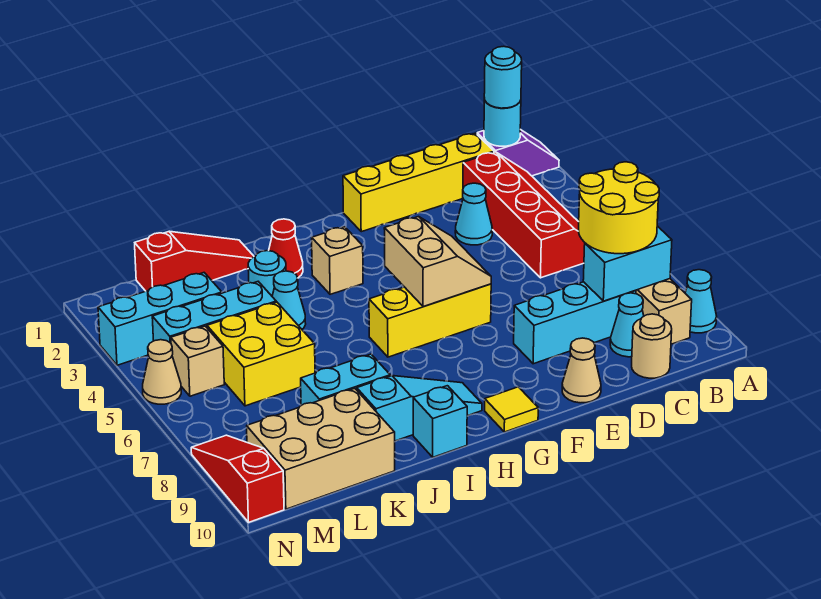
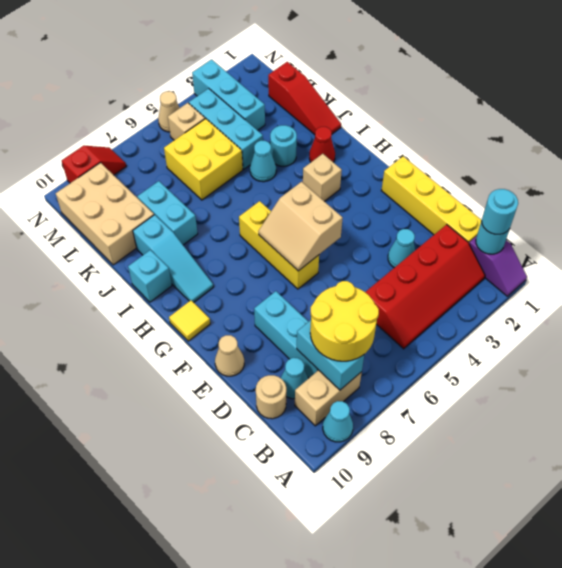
tan slope F5:G6 level 2 top G -> tan slope F5:G6 level 2 top 5
red slope N8:N10 level 1 top 10 -> red slope N8:N9 level 1 top 9

